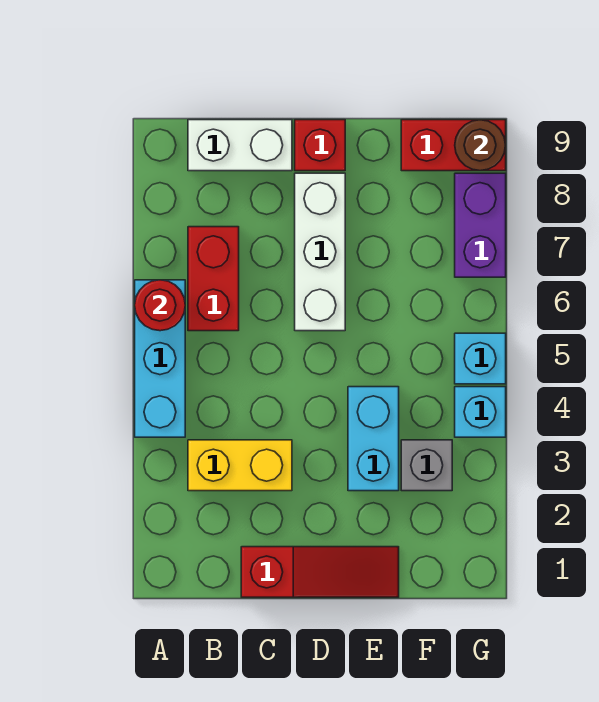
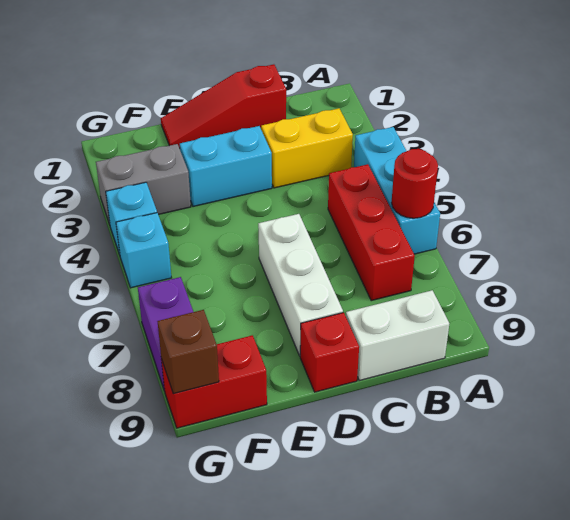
red brick B6:B7 level 1 -> red brick B5:B7 level 1
cyan brick E3:E4 level 1 -> cyan brick D3:E3 level 1
grey brick F3 level 1 -> grey brick F3:G3 level 1
brown round brick G9 level 2 -> brown brick G9 level 2

